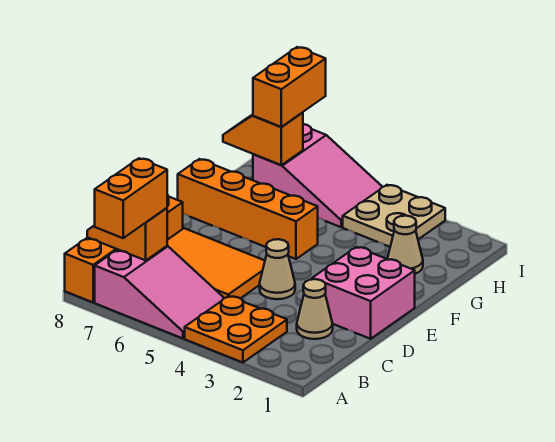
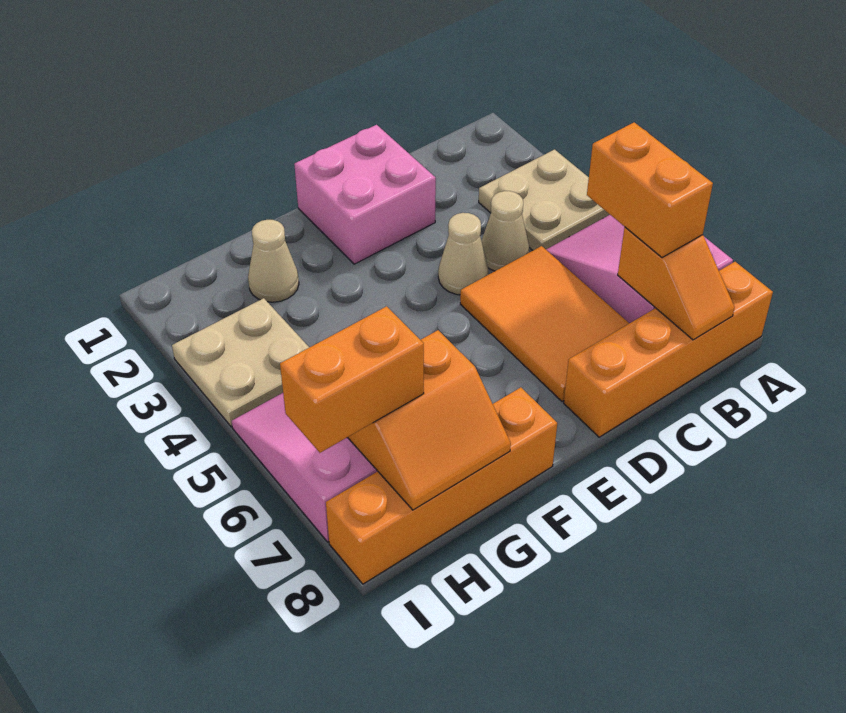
orange plate A3:B4 level 1 -> tan plate A3:B4 level 1
orange brick A7:B7 level 3 -> orange brick B6:B7 level 3
tan cone C2 level 1 -> tan cone C4 level 1
orange brick F5:F8 level 1 -> orange brick F8:I8 level 1
orange slope H7:H8 level 2 top 7 -> orange slope G7:H8 level 2 top 7

